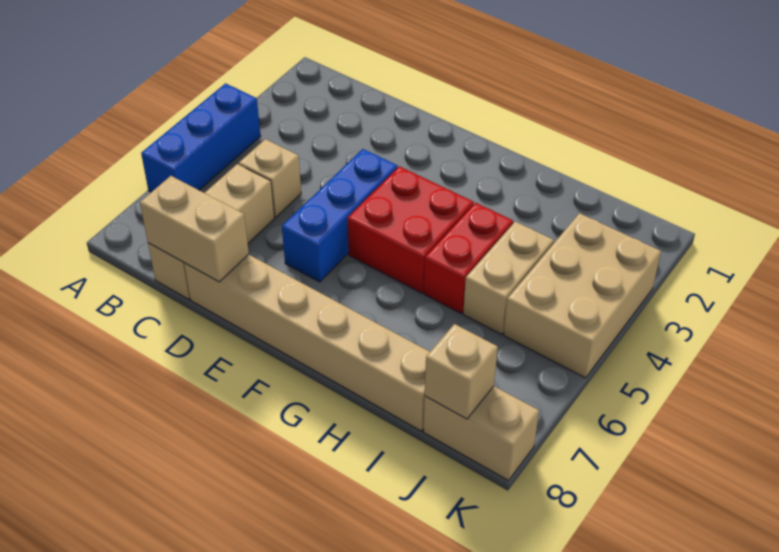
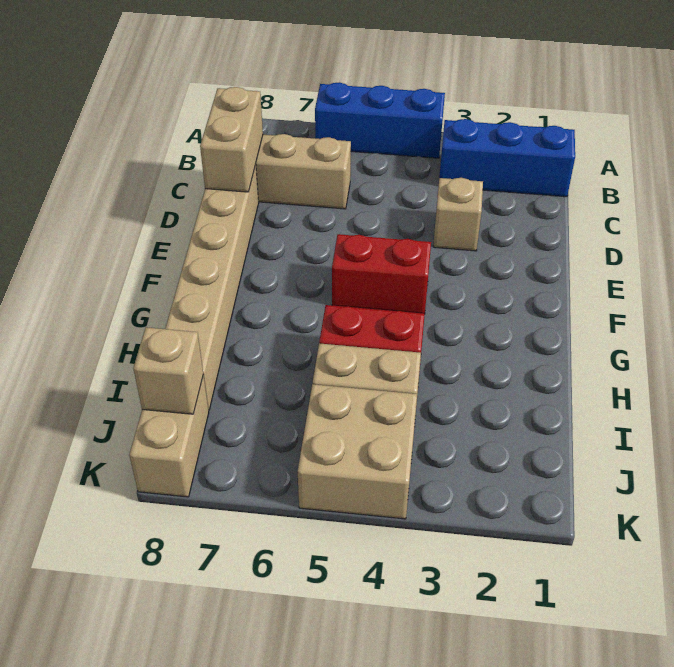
tan brick C5 level 1 -> tan brick D3 level 1
blue brick E4:E6 level 1 -> blue brick B1:B3 level 1
red brick F4:G5 level 1 -> red brick F4:F5 level 1
tan brick J3:K5 level 1 -> tan brick J4:K5 level 1

